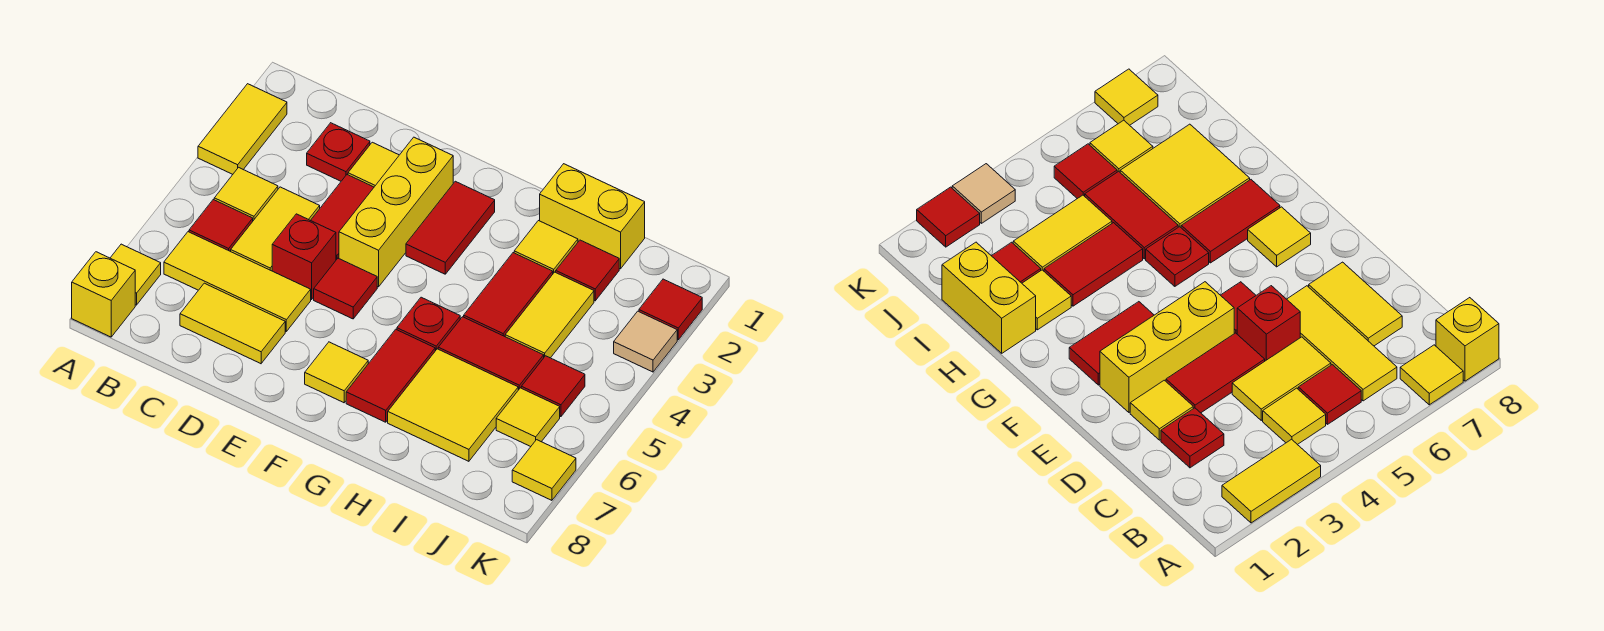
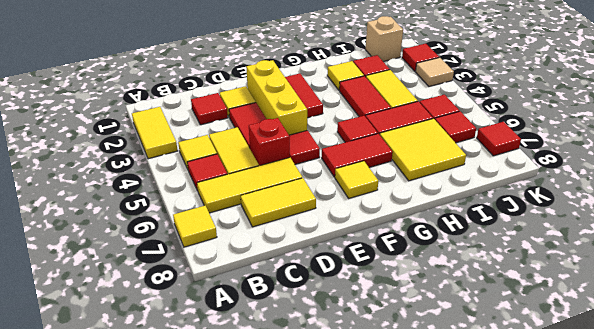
yellow brick A8 level 1 -> none
red plate C2 level 1 -> red tile C2 level 1
red plate G5 level 1 -> red tile G5 level 1
red tile G6:G7 level 1 -> red tile F6:G6 level 1
yellow brick H1:I1 level 1 -> none
none -> tan brick J1 level 1
yellow tile J6 level 1 -> red tile J6 level 1
yellow tile K7 level 1 -> red tile K7 level 1

